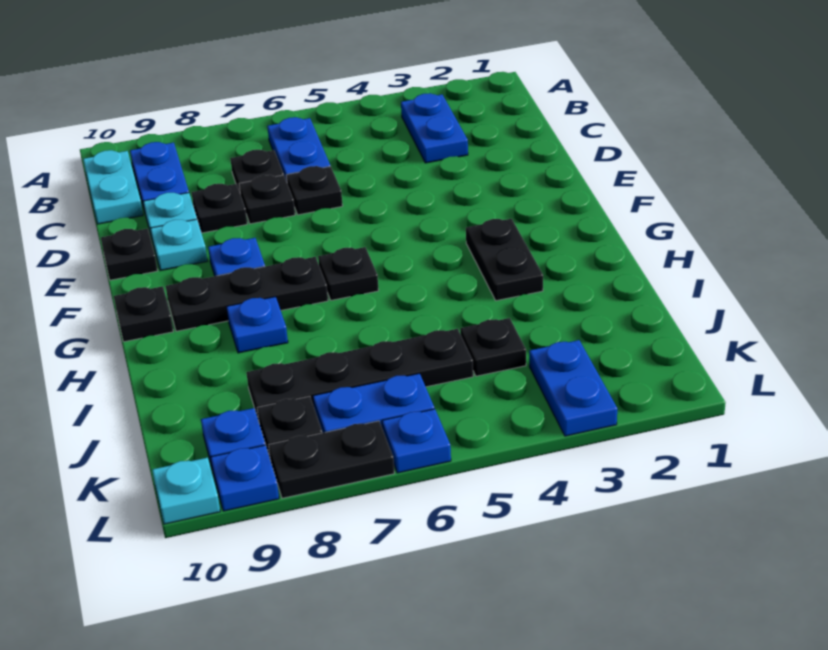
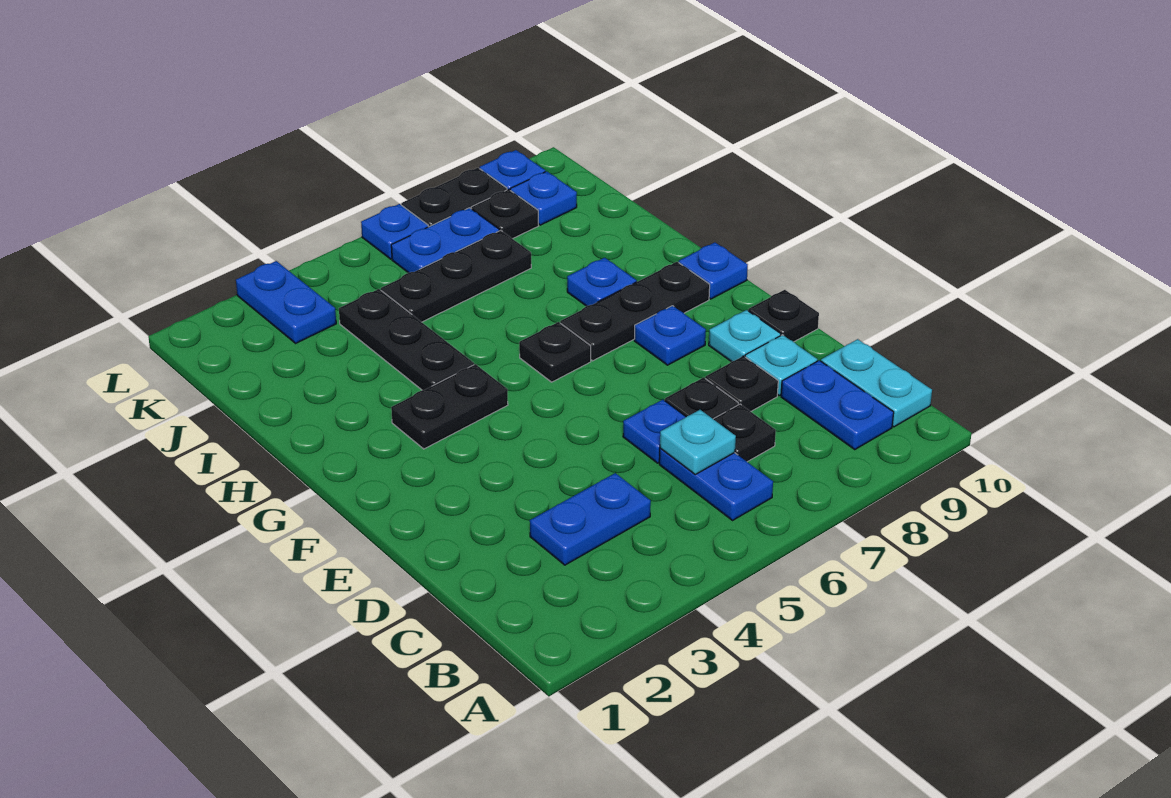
blue plate B3:C3 level 1 -> blue plate C3:C4 level 1
black plate D6 level 1 -> blue plate D6 level 1
black plate G3:H3 level 1 -> black plate G3:G4 level 1
black plate G10 level 1 -> blue plate G10 level 1
black plate J4 level 1 -> black plate H4:J4 level 1
black plate J5:J8 level 1 -> black plate J5:J7 level 1
cyan plate L10 level 1 -> cyan plate C6 level 2

